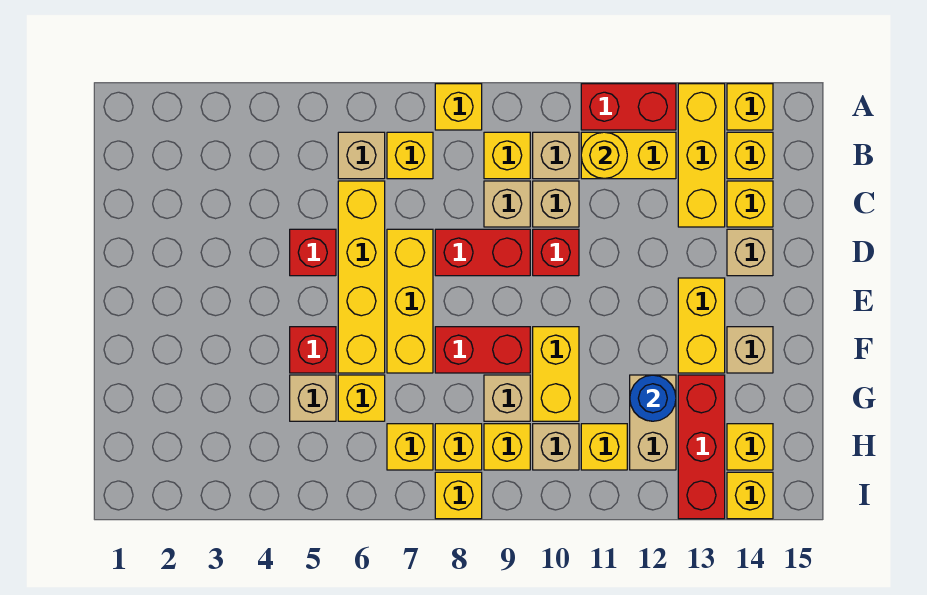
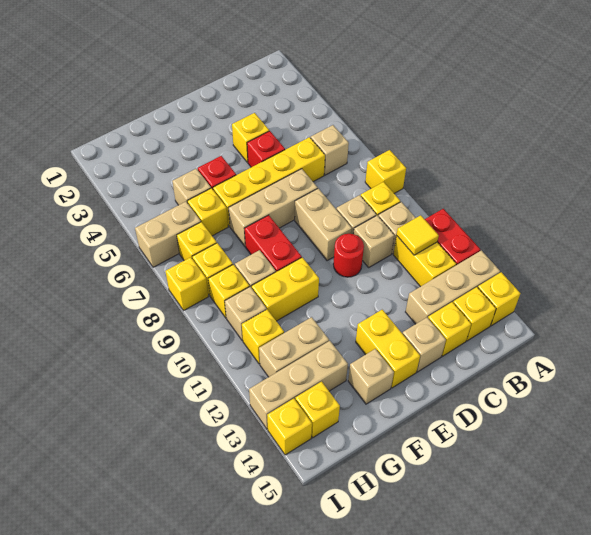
yellow brick A13:C13 level 1 -> tan brick A13:C13 level 1
yellow brick B7 level 1 -> yellow brick D4 level 1
yellow round brick B11 level 2 -> yellow tile B11 level 2
yellow brick D7:F7 level 1 -> tan brick D7:F7 level 1
red brick D8:D9 level 1 -> tan brick D8:D9 level 1
red brick D10 level 1 -> red round brick D10 level 1
yellow brick E13:F13 level 1 -> yellow brick E13:E14 level 1
blue round brick G12 level 2 -> none
red brick G13:I13 level 1 -> tan brick G13:I13 level 1
none -> tan brick H6:I6 level 1

